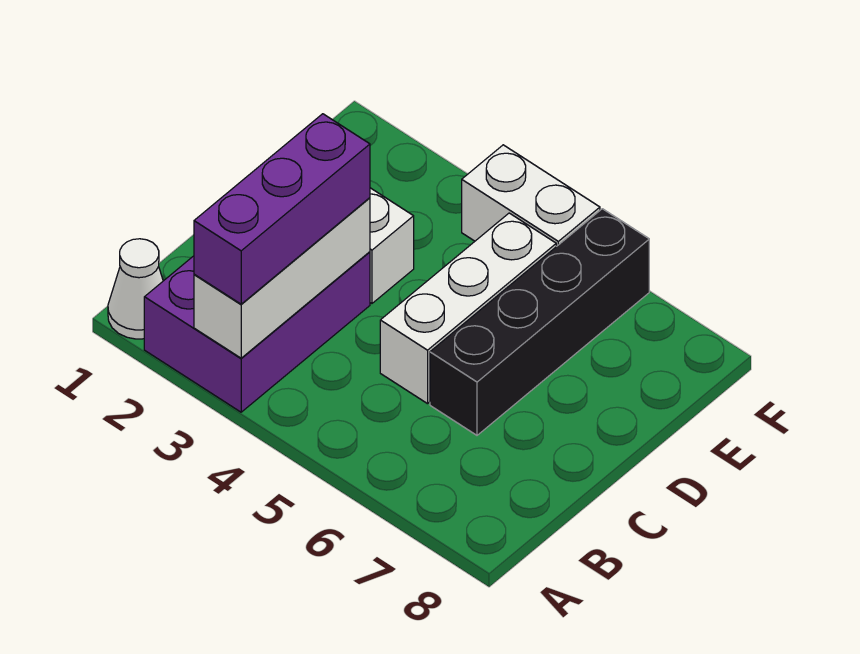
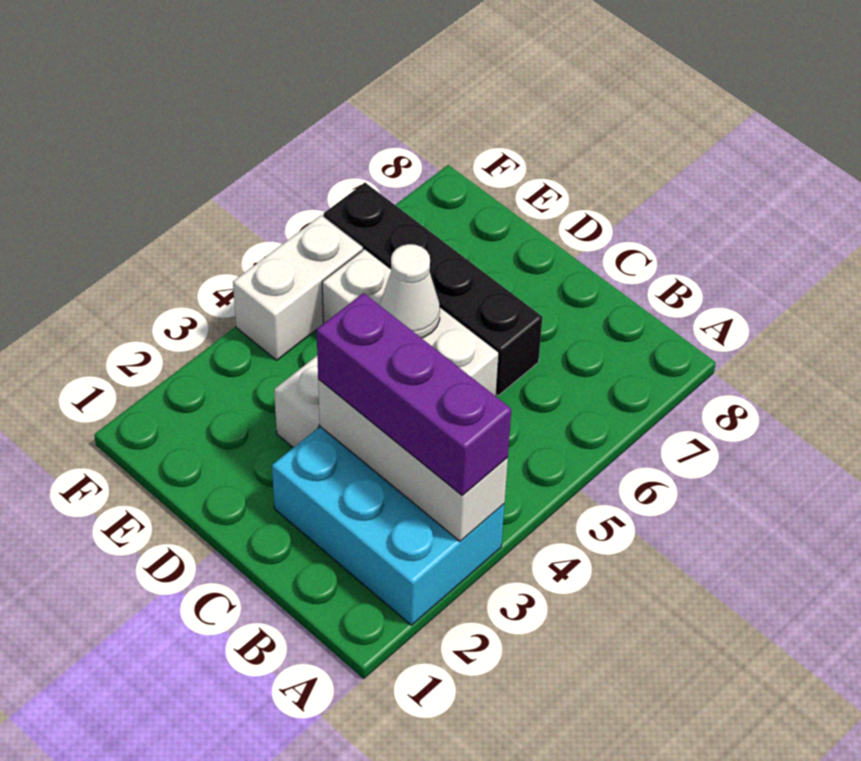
white cone A1 level 1 -> white cone D5 level 2
purple brick A2:C3 level 1 -> cyan brick A2:C3 level 1

